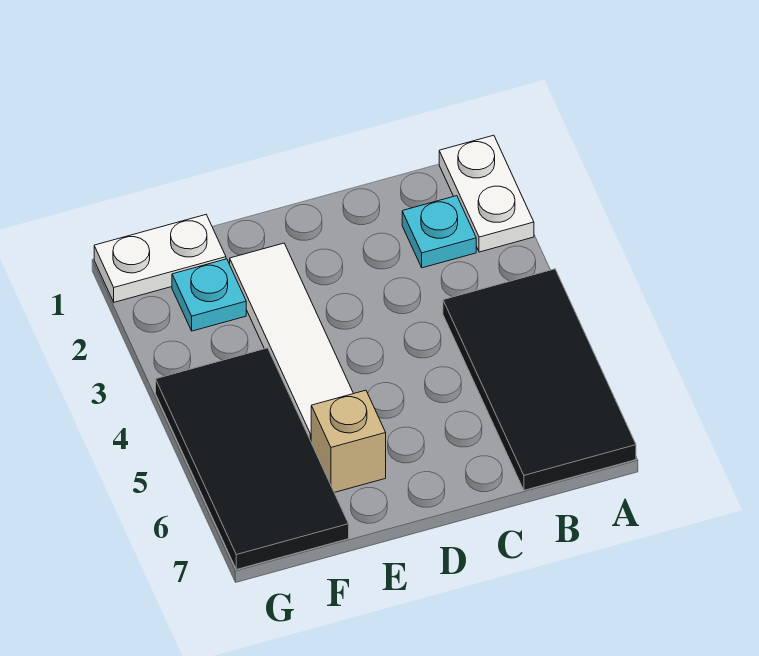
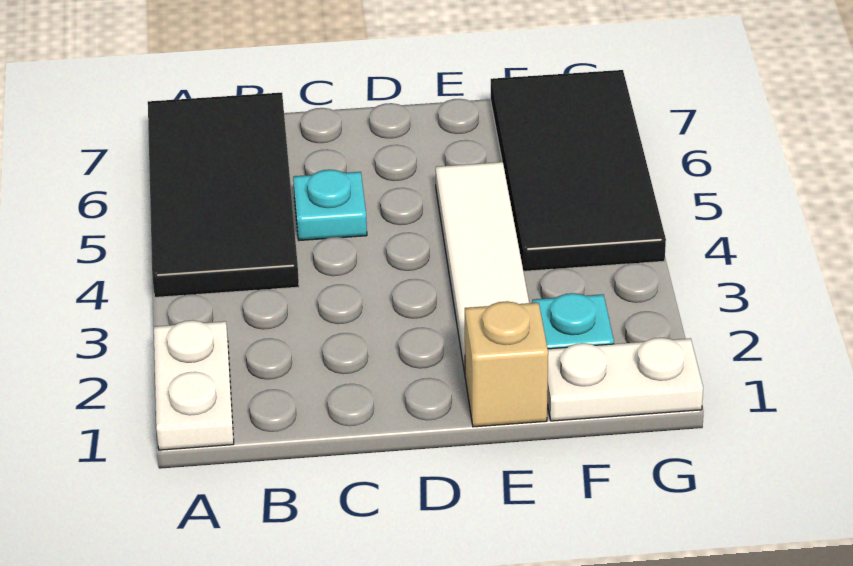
cyan plate B2 level 1 -> cyan plate C5 level 1
tan brick E6 level 1 -> tan brick E1 level 1

